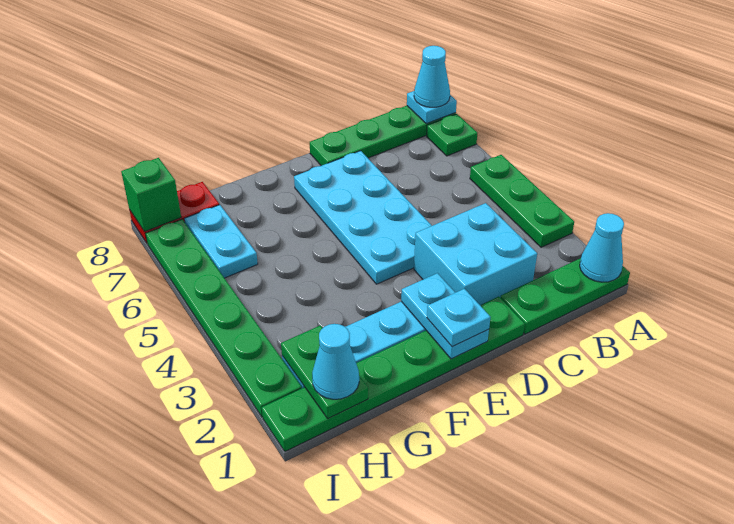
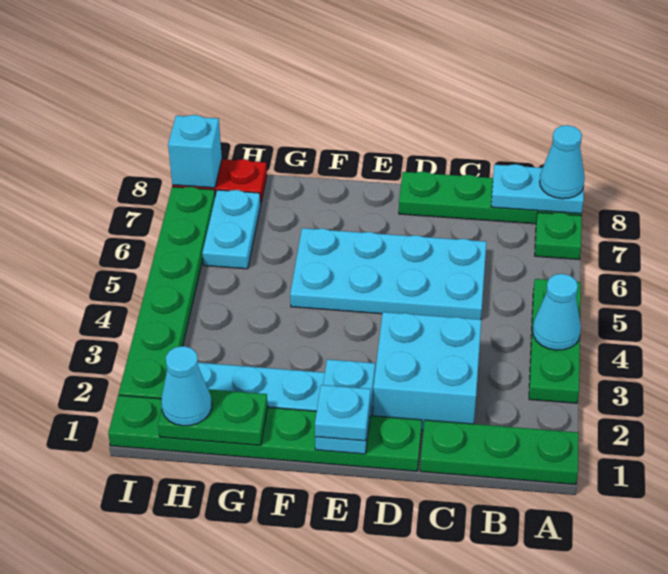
cyan cone A1 level 2 -> cyan cone A4 level 2
cyan plate A8 level 2 -> cyan plate A8:B8 level 2
cyan plate D4:E7 level 1 -> cyan plate C5:F6 level 1
green plate H1:H2 level 2 -> green plate G1:H1 level 2
green brick I8 level 2 -> cyan brick I8 level 2

